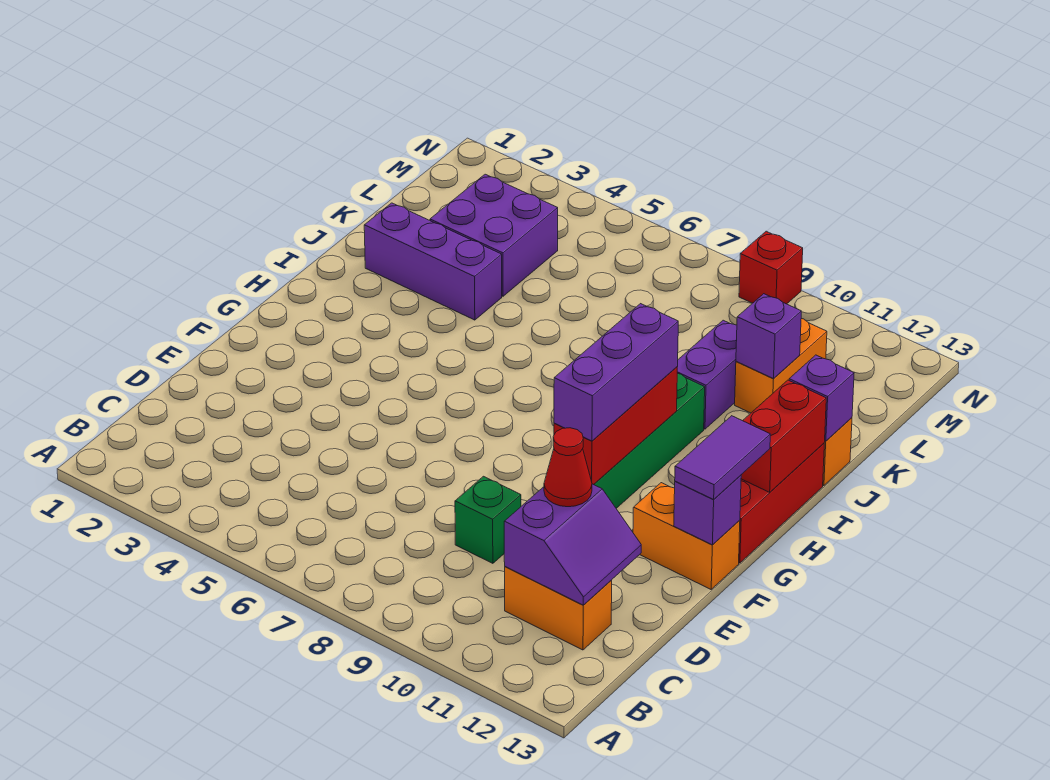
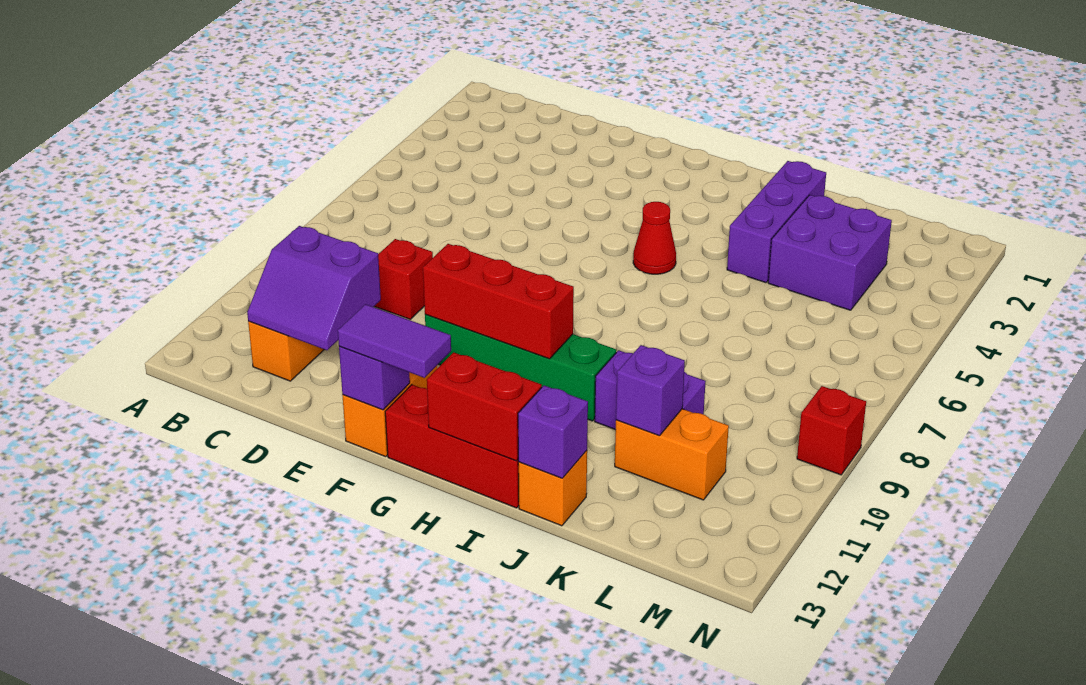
green brick D9 level 1 -> red brick D9 level 1
red cone D11 level 3 -> red cone H5 level 1
purple brick F10:H10 level 3 -> none

